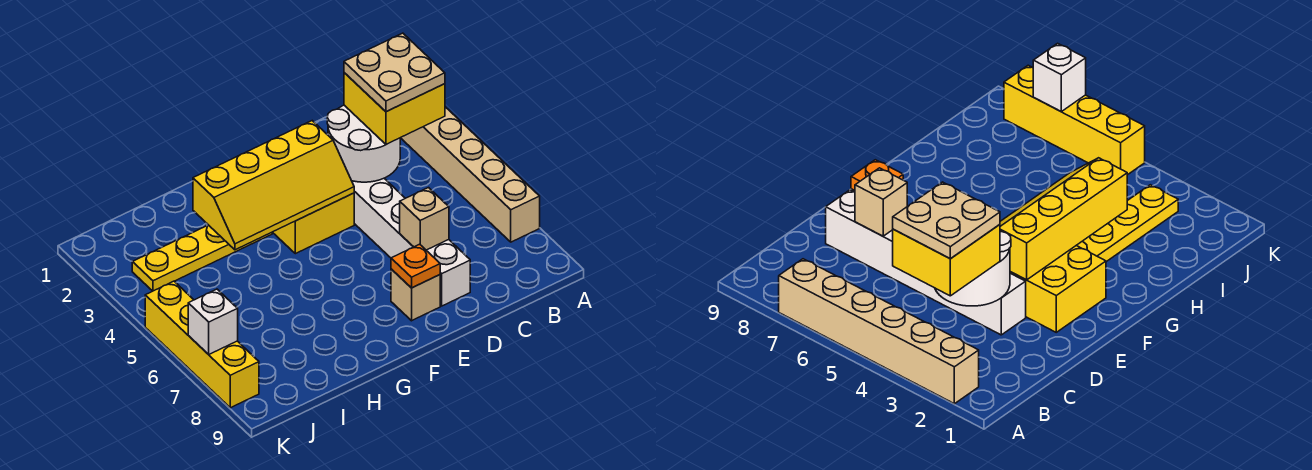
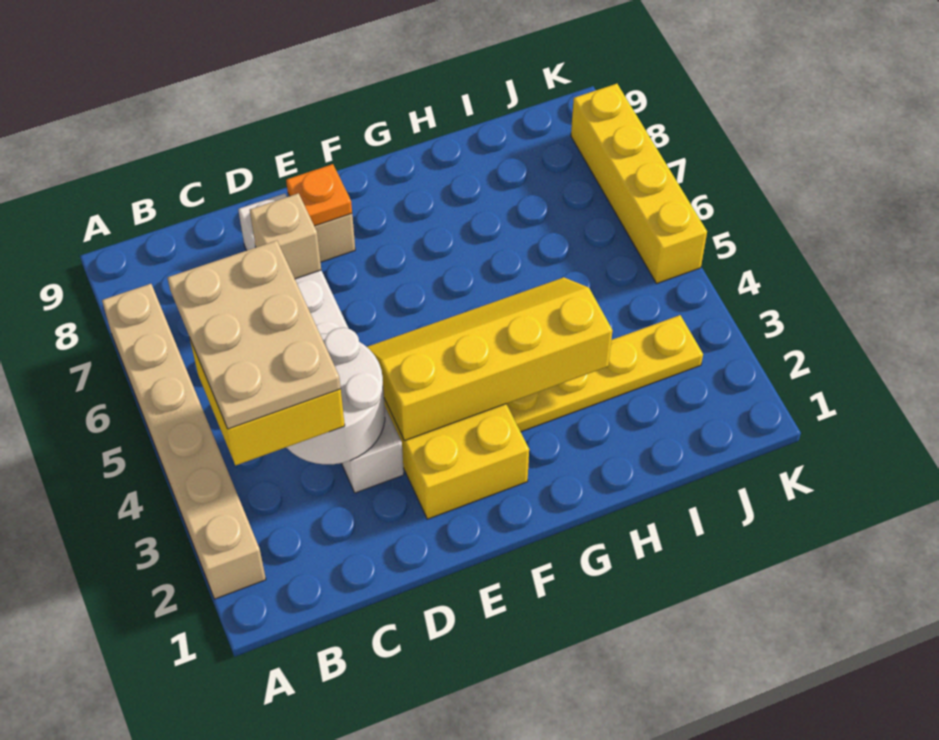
tan plate B3:C4 level 4 -> tan plate B3:C5 level 4
white brick K7 level 2 -> none

